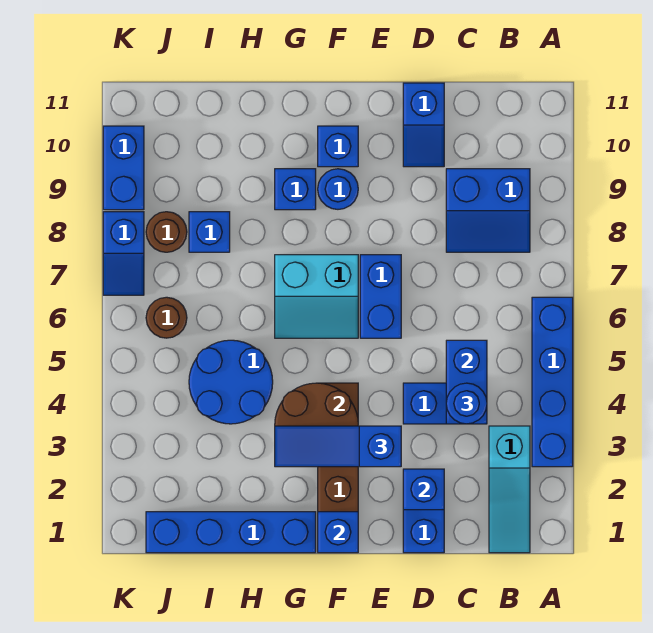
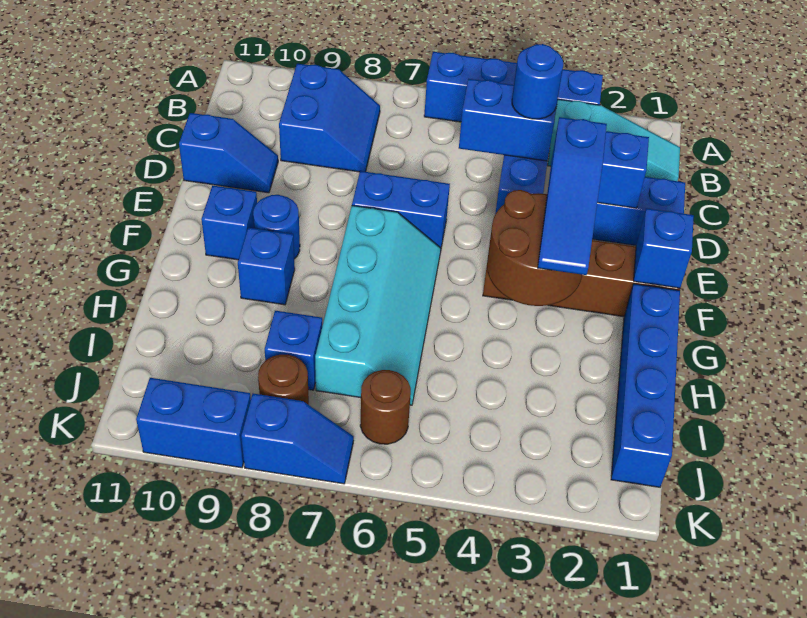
cyan slope F6:G7 level 1 top 7 -> cyan slope F6:I7 level 1 top 7
blue round brick H4:I5 level 1 -> none

